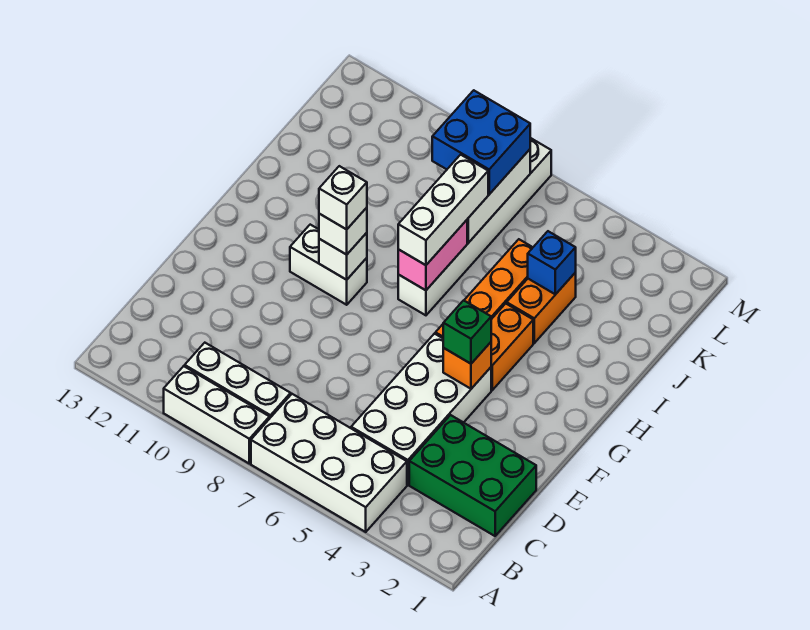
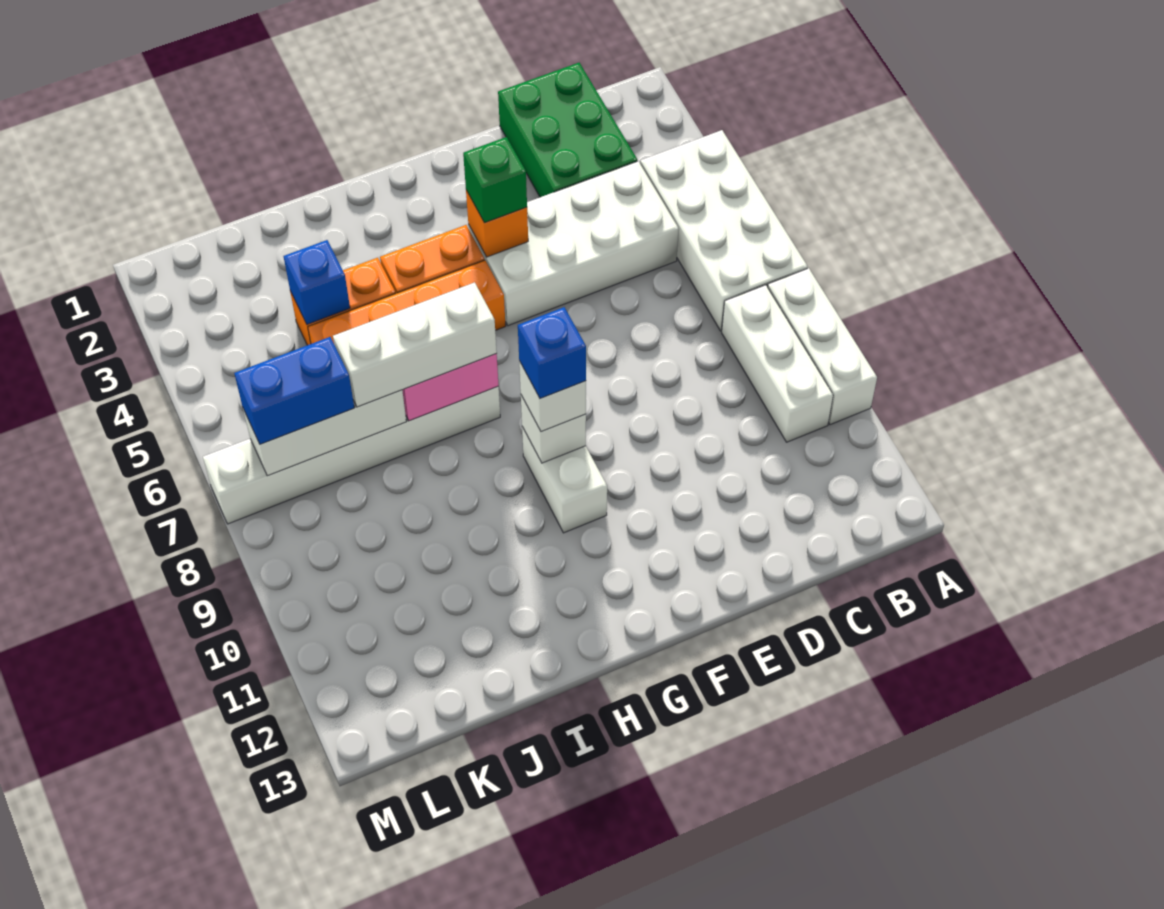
white brick G9 level 4 -> blue brick G9 level 4
blue brick K7:L8 level 3 -> blue brick K7:L7 level 3

